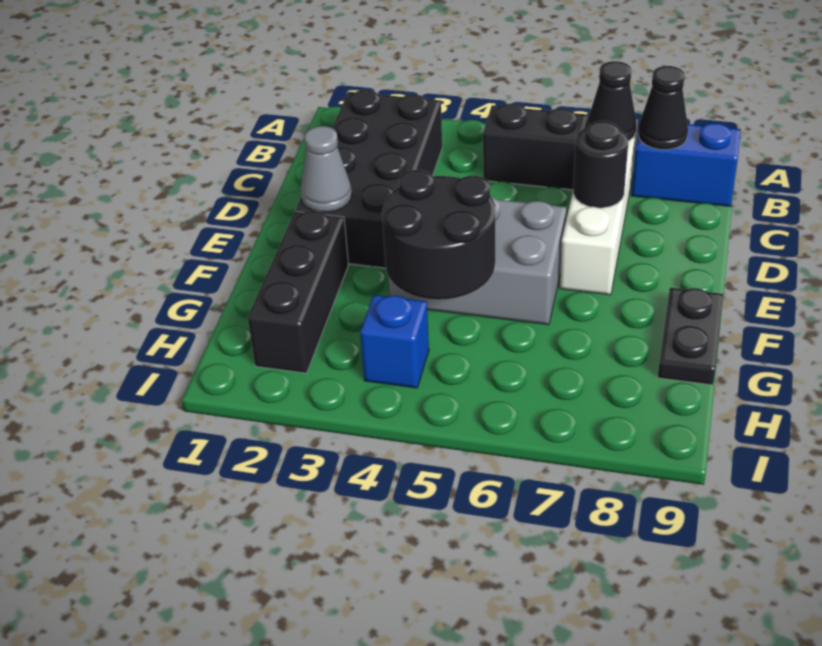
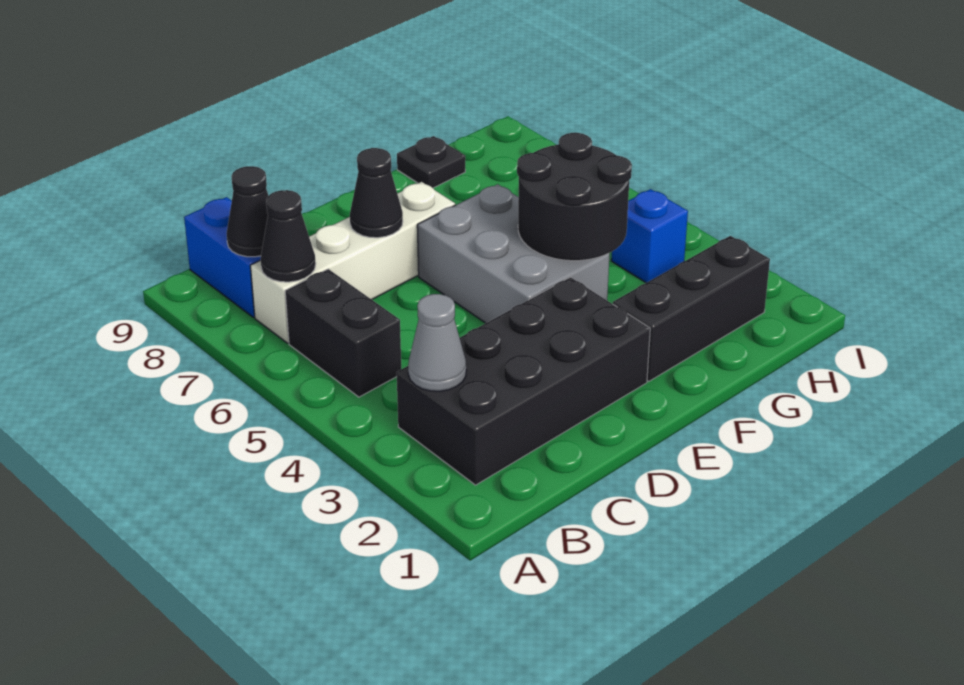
black round brick D7 level 2 -> black cone D7 level 2
grey cone E2 level 2 -> grey cone B3 level 2
black plate F9:G9 level 1 -> black plate G9 level 1

